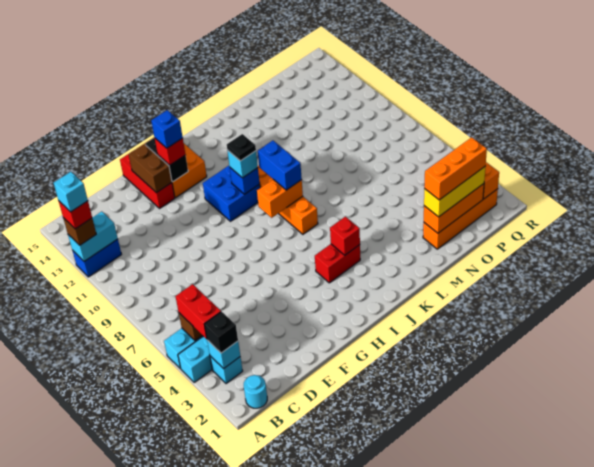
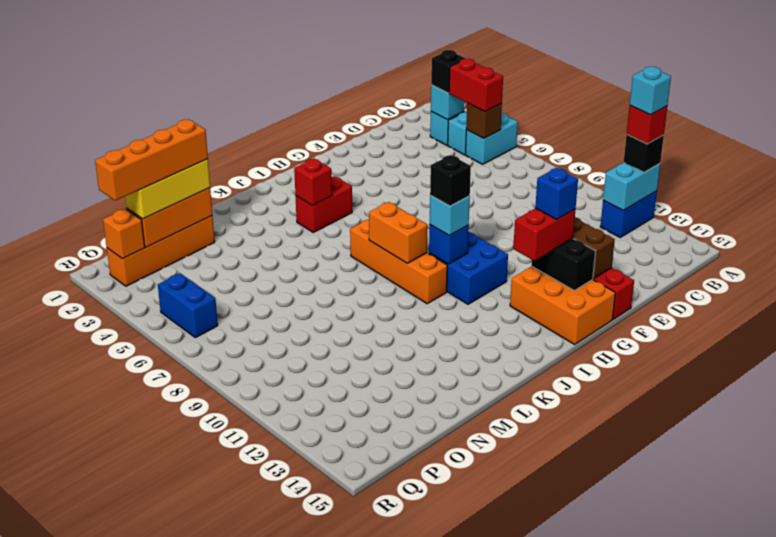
brown brick A12 level 3 -> black brick A12 level 3
cyan round brick B1 level 1 -> none
red brick G13 level 3 -> red brick G13:H13 level 3
orange brick I8:J8 level 2 -> orange brick J8:J9 level 2
black plate I10 level 4 -> black brick I10 level 4
blue brick J8:J9 level 3 -> blue brick Q5:Q6 level 1
orange brick N2:P2 level 4 -> orange brick N2:Q2 level 4

